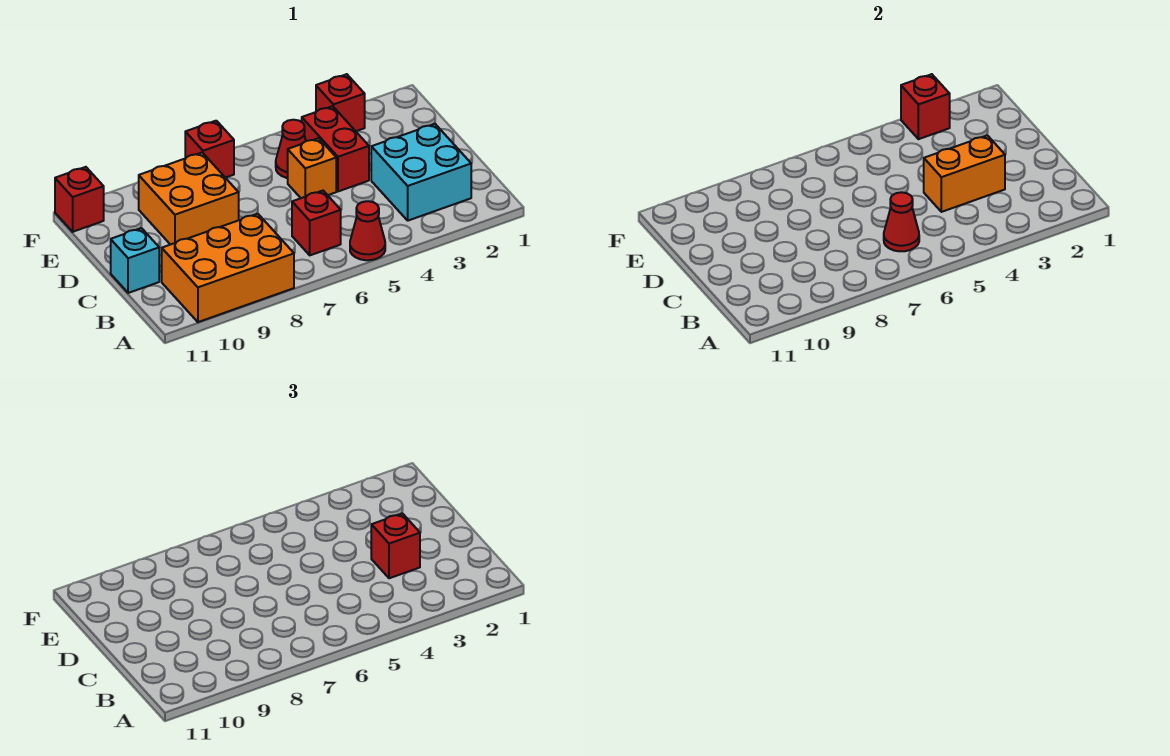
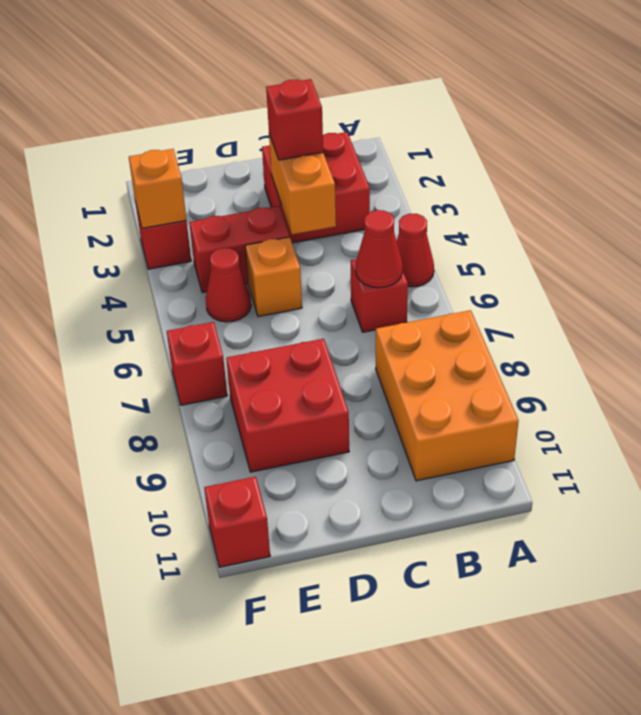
cyan brick B2:C3 level 1 -> red brick B2:C3 level 1
cyan brick C11 level 1 -> none
orange brick D8:E9 level 1 -> red brick D8:E9 level 1
red brick F3 level 2 -> orange brick F3 level 2

